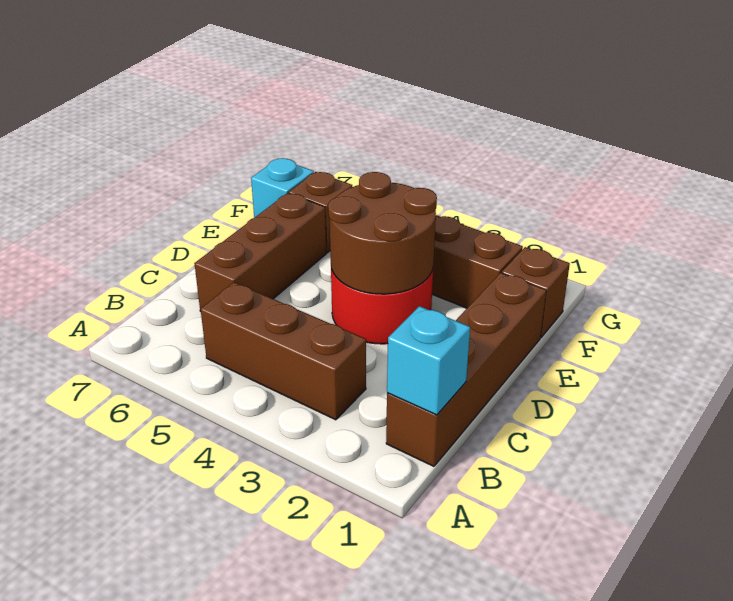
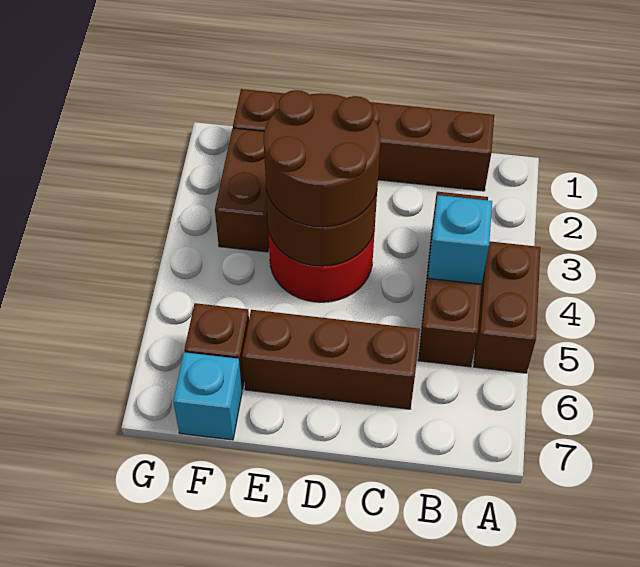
none -> brown brick A4:A5 level 1
cyan brick B1 level 2 -> cyan brick B4 level 2
none -> brown round brick D3:E4 level 3

